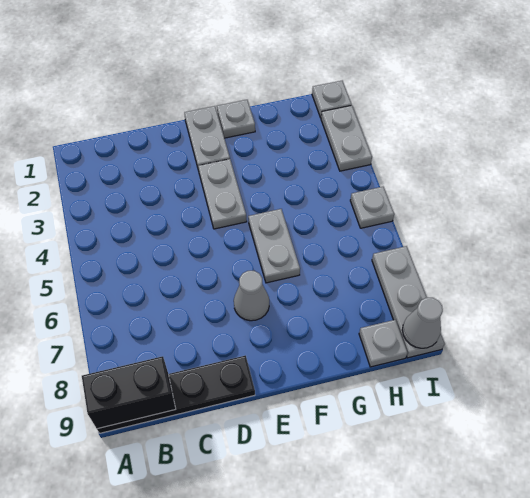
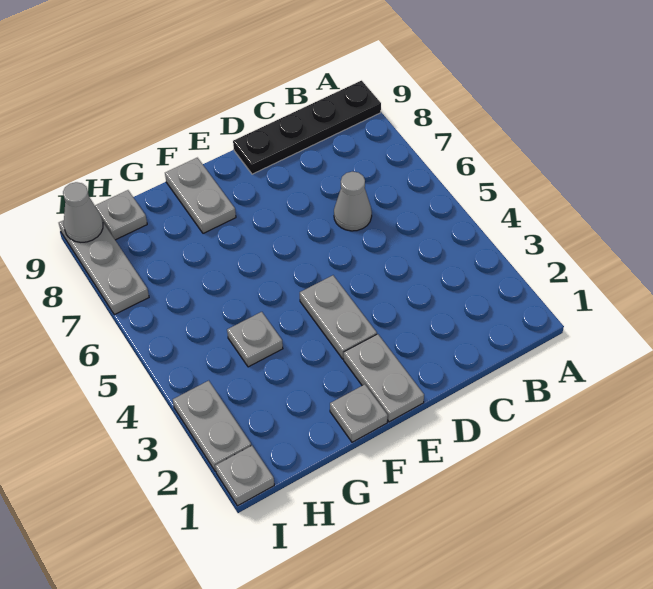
black brick A9:B9 level 2 -> none
grey cone E7 level 1 -> grey cone C6 level 1
grey plate F5:F6 level 1 -> grey plate F8:F9 level 1
grey plate I5 level 1 -> grey plate G4 level 1

